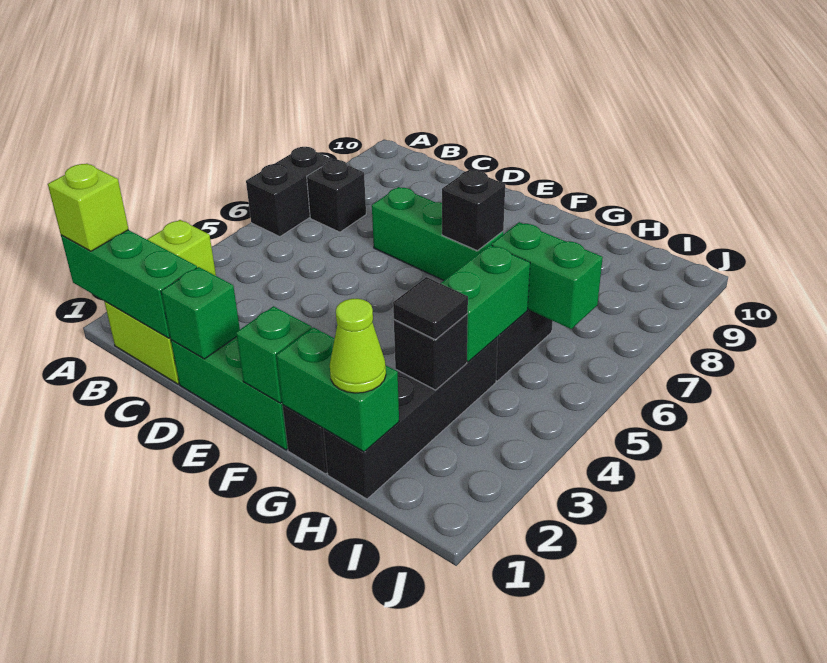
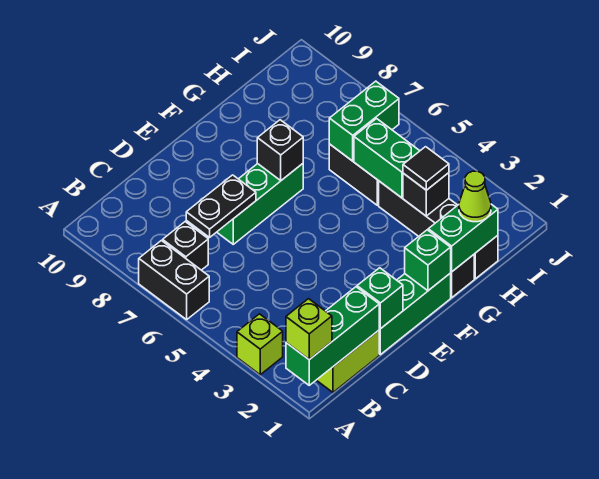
none -> black plate C7:D7 level 2

